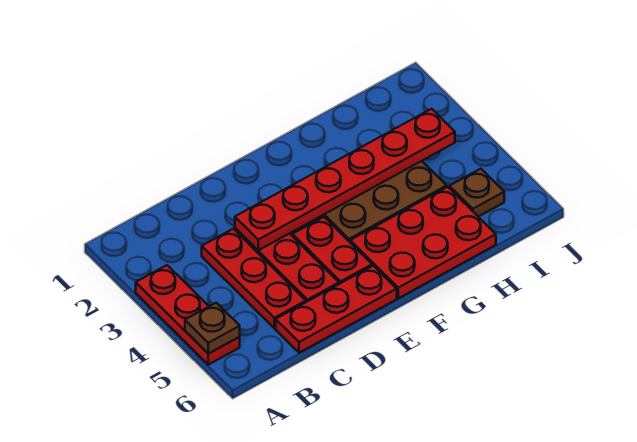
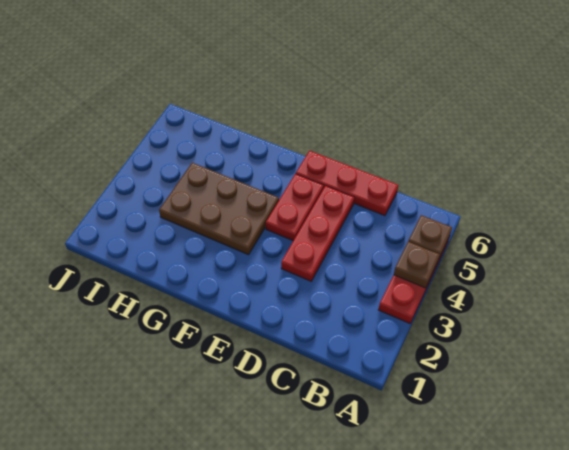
red plate C3:C5 level 1 -> none
red plate D3:I3 level 2 -> none
red plate F5:H6 level 1 -> none
brown plate I5 level 1 -> brown plate A4 level 2

